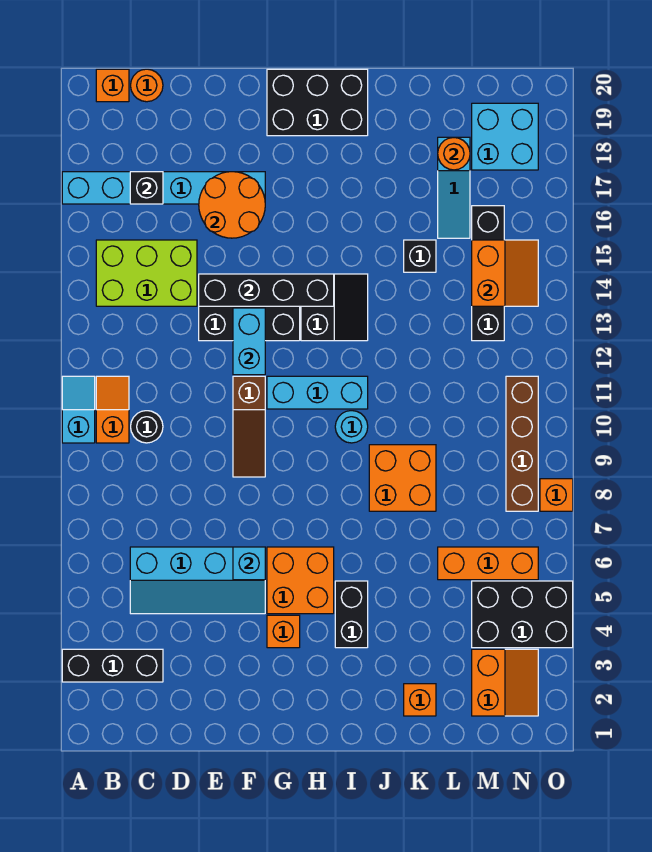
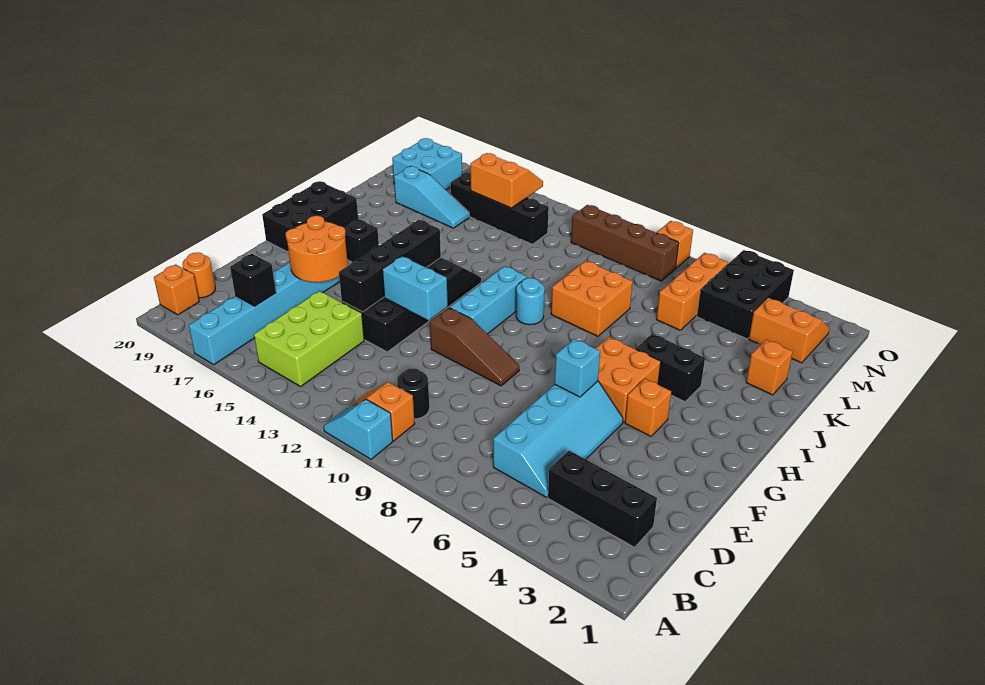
black brick A3:C3 level 1 -> black brick C2:C4 level 1
black brick K15 level 1 -> black brick H17 level 1
orange round brick L18 level 2 -> none

